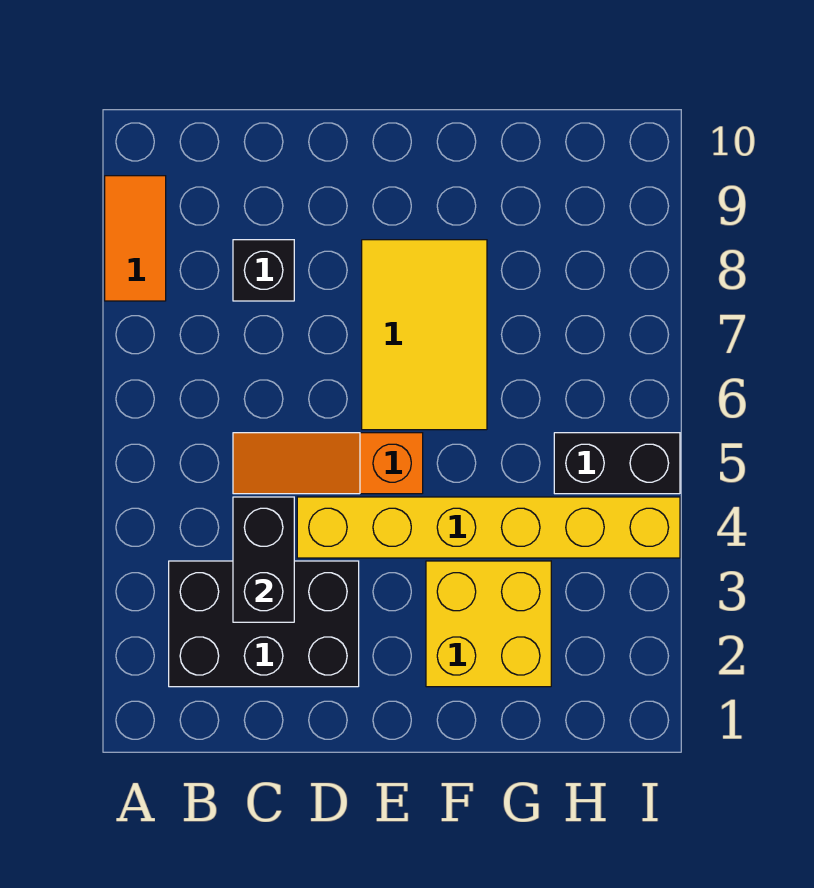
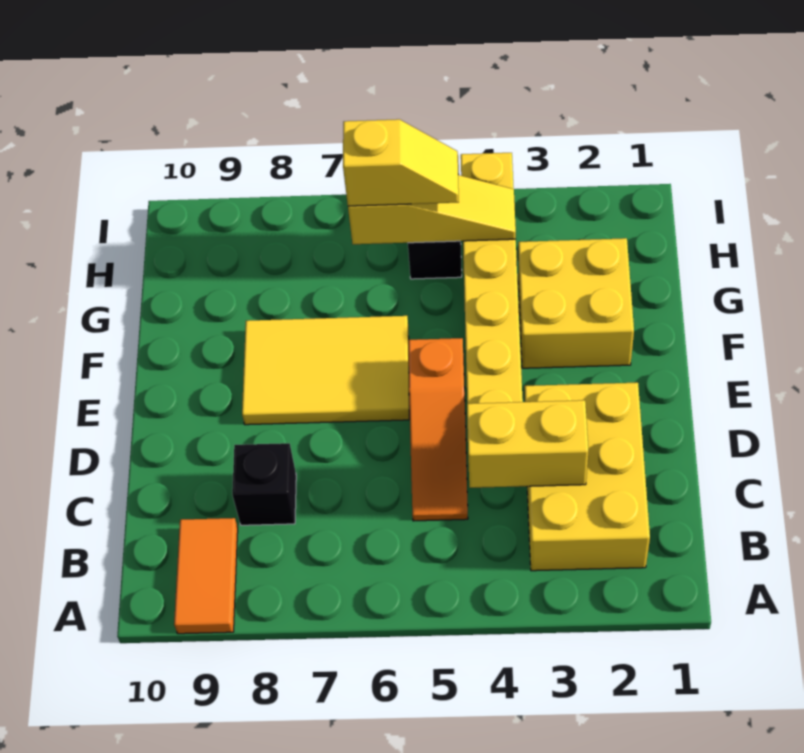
orange tile A8:A9 level 1 -> orange tile A9:B9 level 1
black brick B2:D3 level 1 -> yellow brick B2:D3 level 1
black brick C3:C4 level 2 -> yellow brick C3:C4 level 2
none -> yellow slope H4:H6 level 2 top 6
none -> yellow slope H5:H6 level 3 top 6

